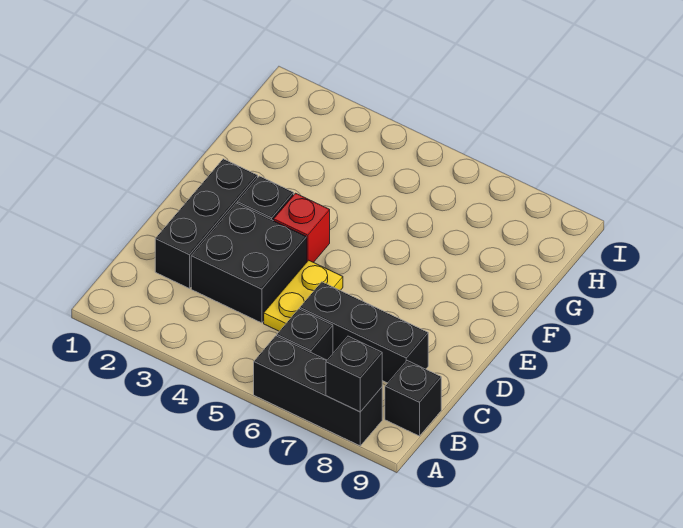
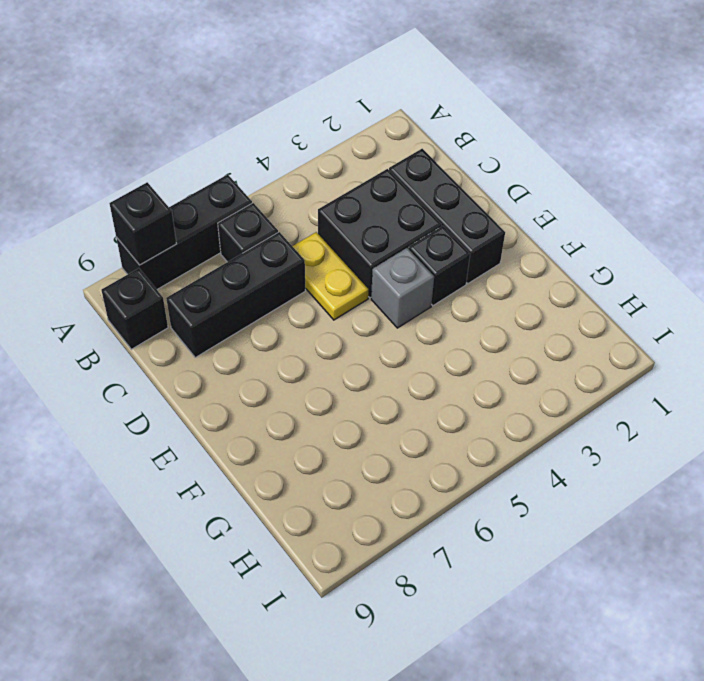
red brick E4 level 1 -> grey brick E4 level 1

